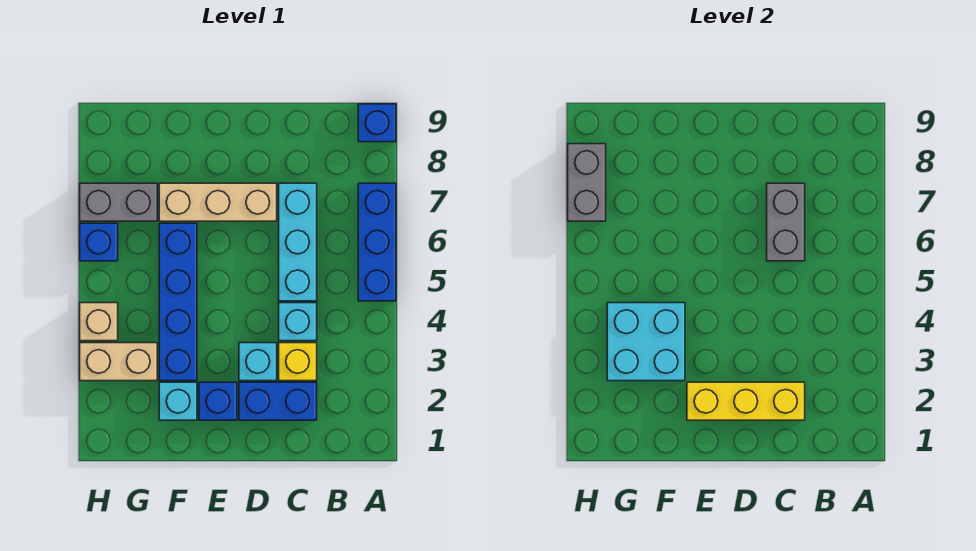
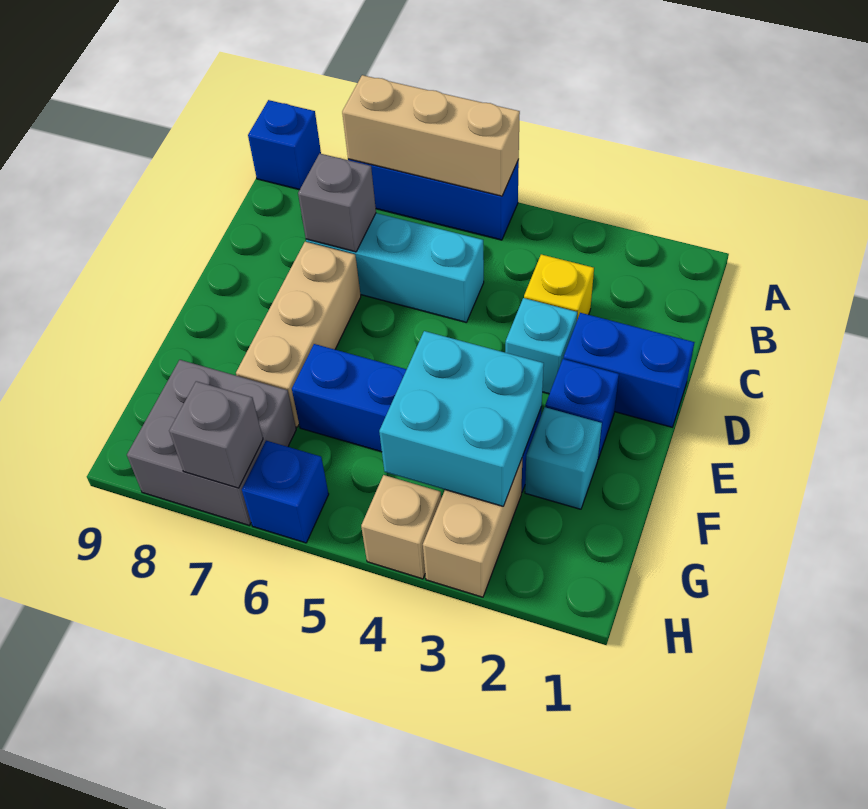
none -> tan brick A5:A7 level 2
blue brick C2:D2 level 1 -> blue brick D1:D2 level 1
yellow brick C2:E2 level 2 -> none
cyan brick C4 level 1 -> none
grey brick C6:C7 level 2 -> grey brick C7 level 2
grey brick G7:H7 level 1 -> grey brick G7:H8 level 1
grey brick H7:H8 level 2 -> grey brick H7 level 2

